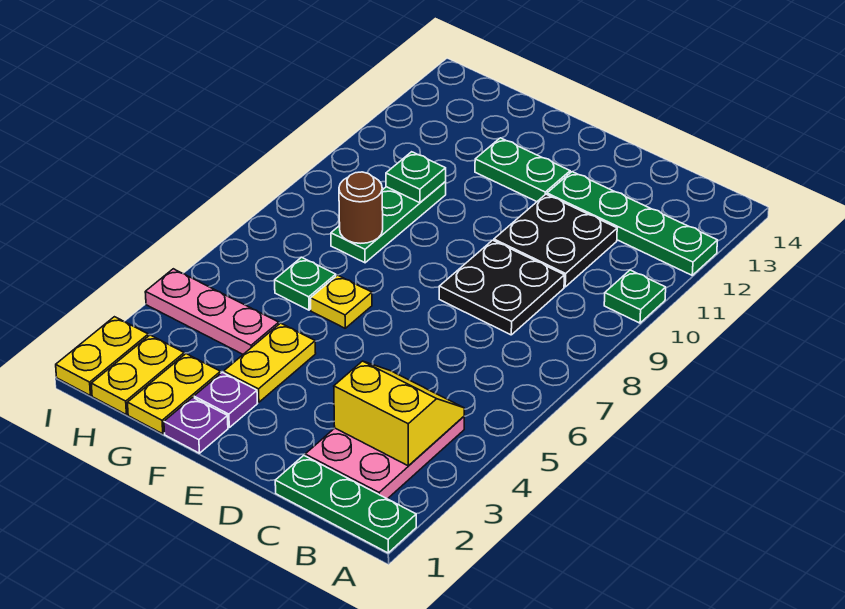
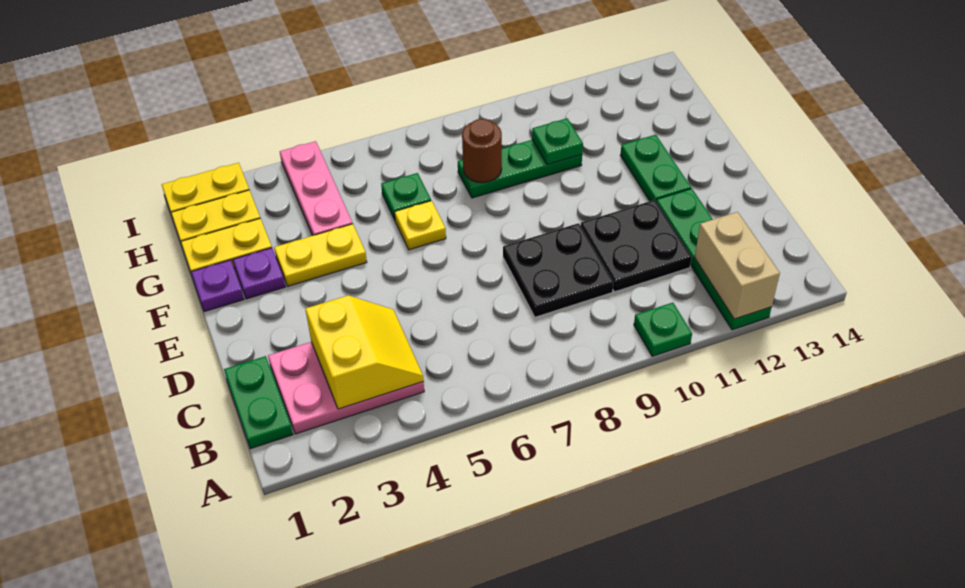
green plate A1:C1 level 1 -> green plate B1:C1 level 1
none -> tan brick A12:B12 level 2

